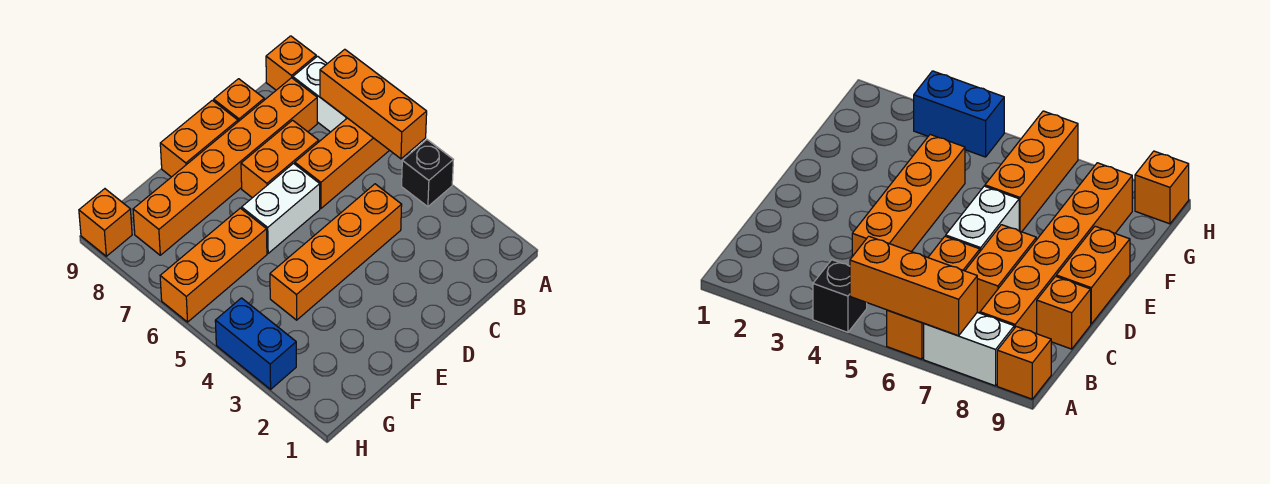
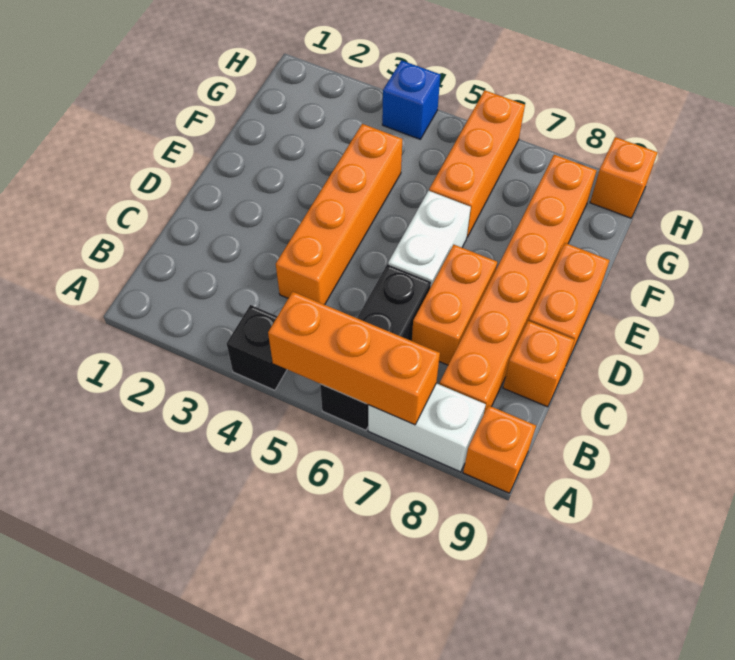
orange brick A6:C6 level 1 -> black brick A6:C6 level 1
blue brick H3:H4 level 1 -> blue brick H4 level 1

